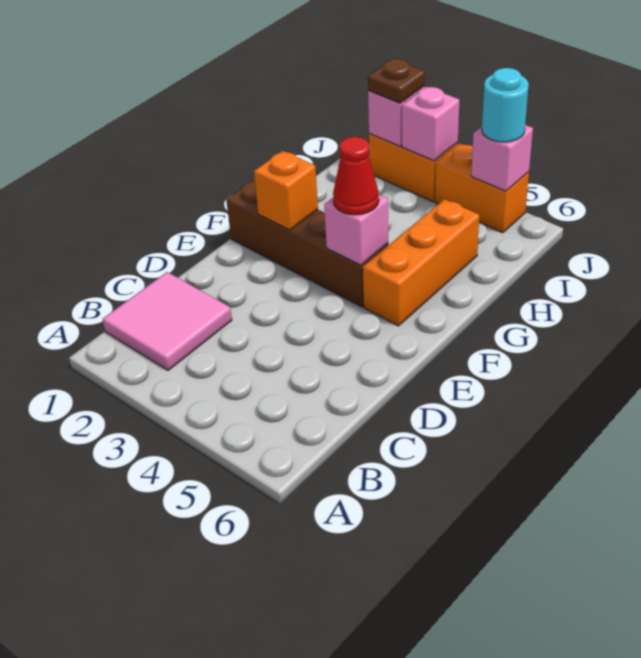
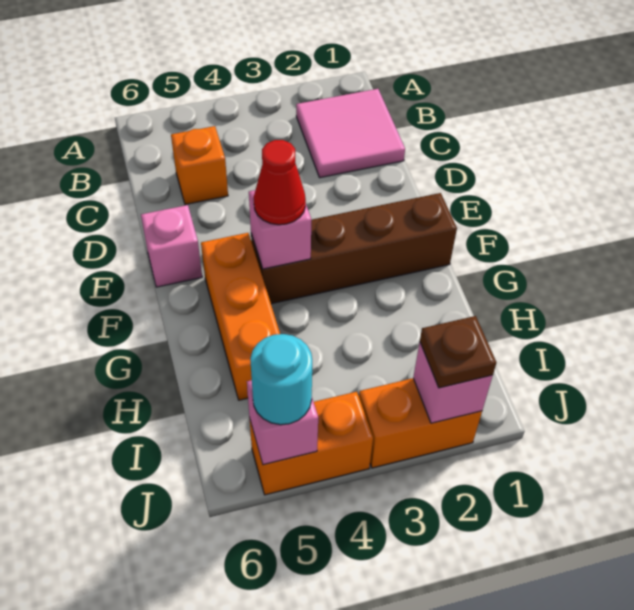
orange brick F2 level 2 -> orange brick C5 level 1
pink brick J3 level 2 -> pink brick E6 level 1

